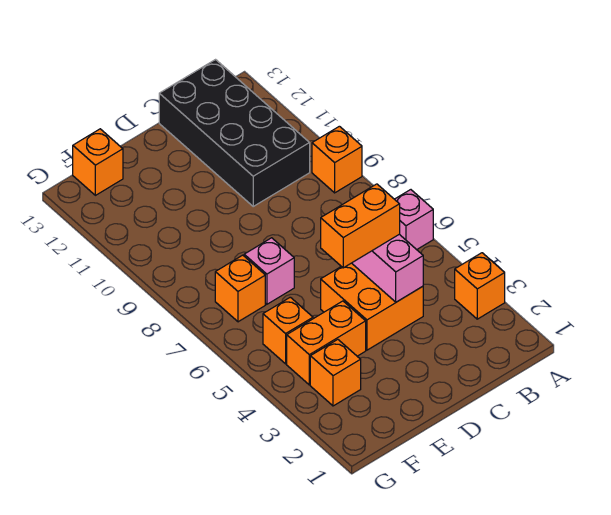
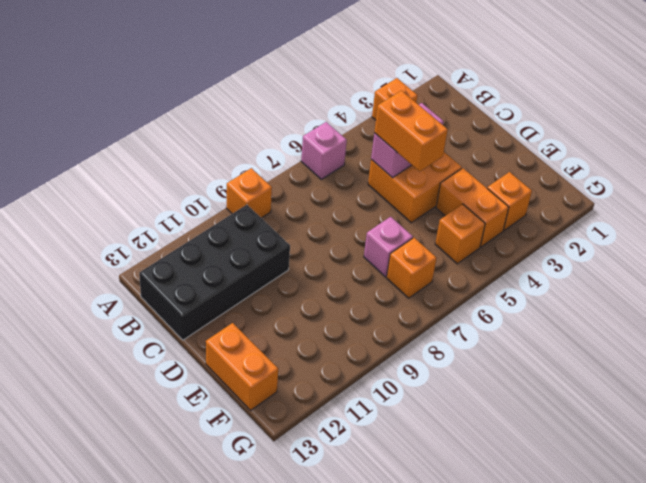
orange brick F13 level 1 -> orange brick E13:F13 level 1

